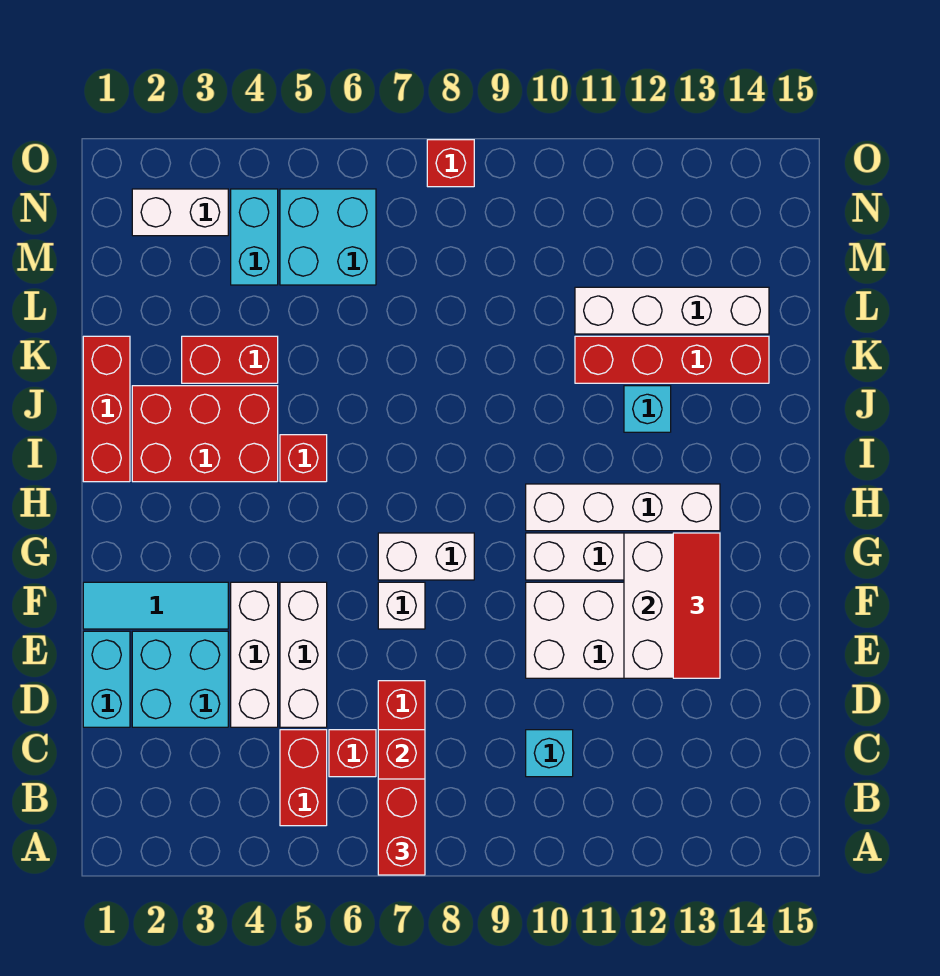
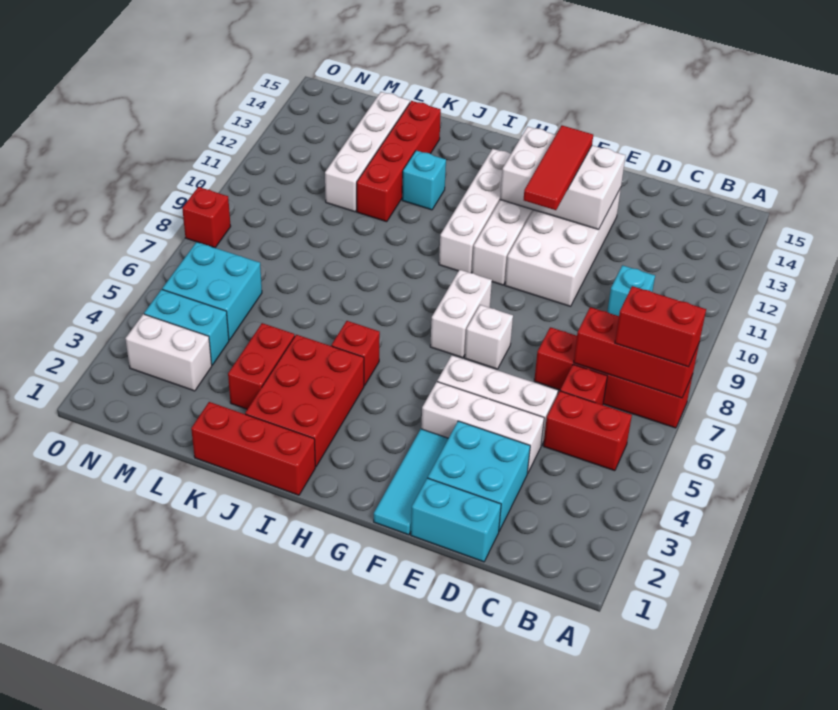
red tile E13:G13 level 3 -> red tile F11:F13 level 3
white brick N2:N3 level 1 -> white brick M3:N3 level 1

